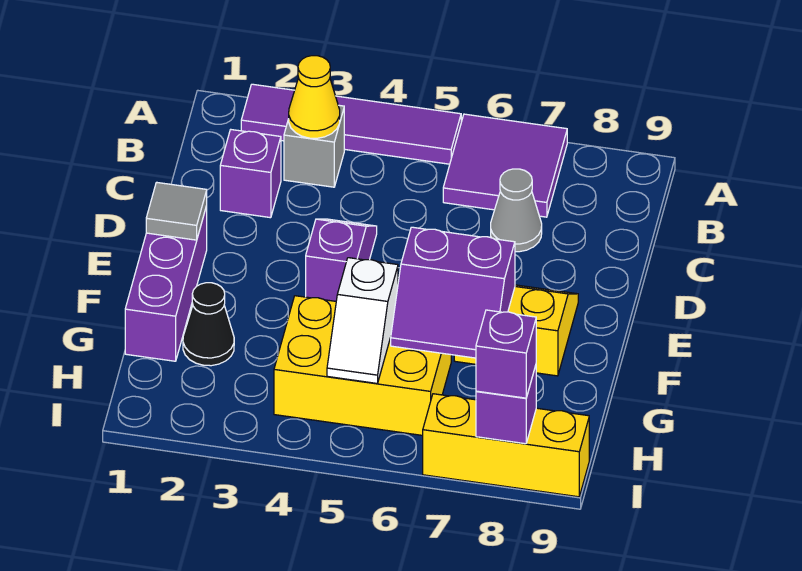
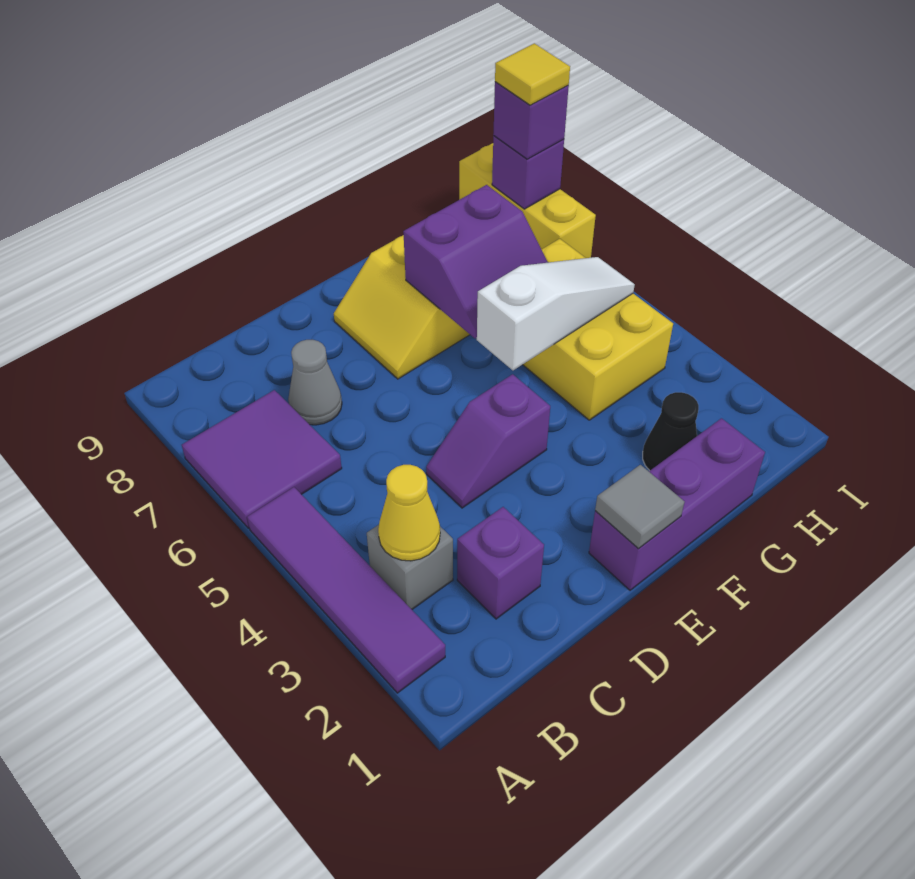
purple slope F6:G7 level 2 top F -> purple slope F6:G7 level 2 top 7
white slope G5:H5 level 2 top G -> white slope F5:H5 level 2 top F
none -> yellow tile I8 level 4

